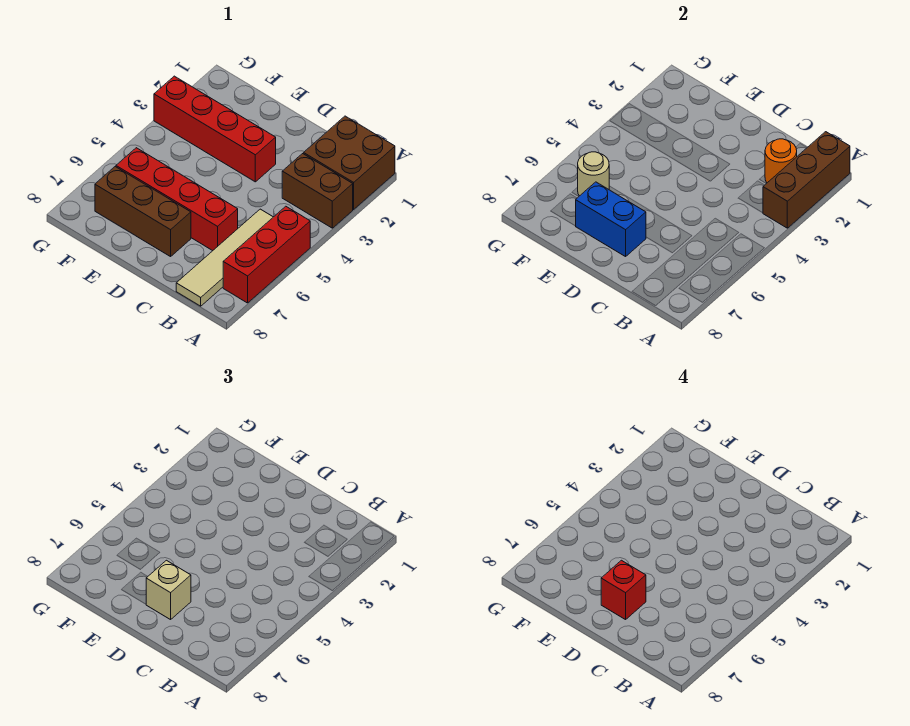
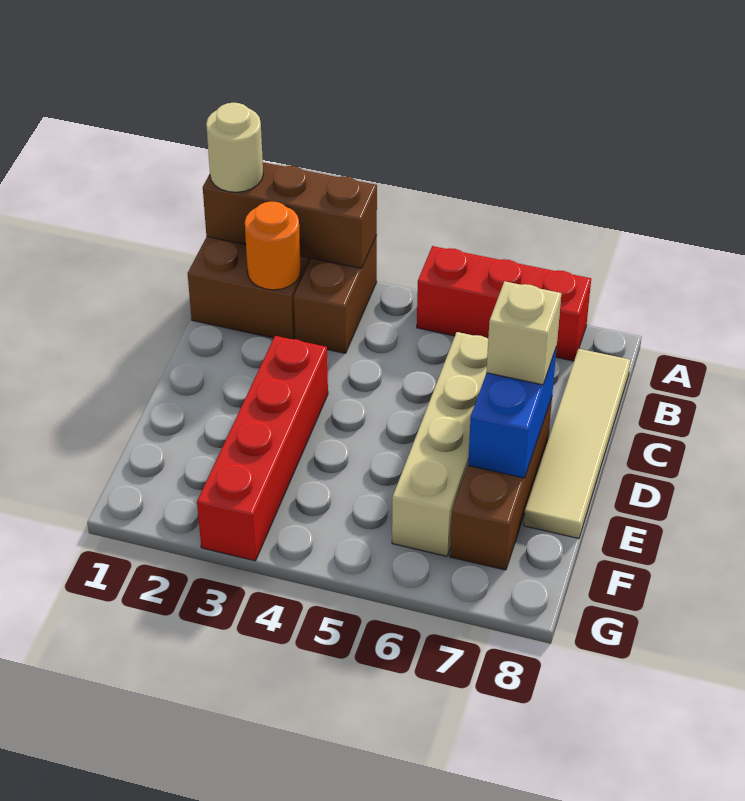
tan tile B5:B8 level 1 -> tan tile B8:E8 level 1
red brick C6:F6 level 1 -> tan brick C6:F6 level 1
red brick D7 level 4 -> none
tan round brick F6 level 2 -> tan round brick A1 level 3

